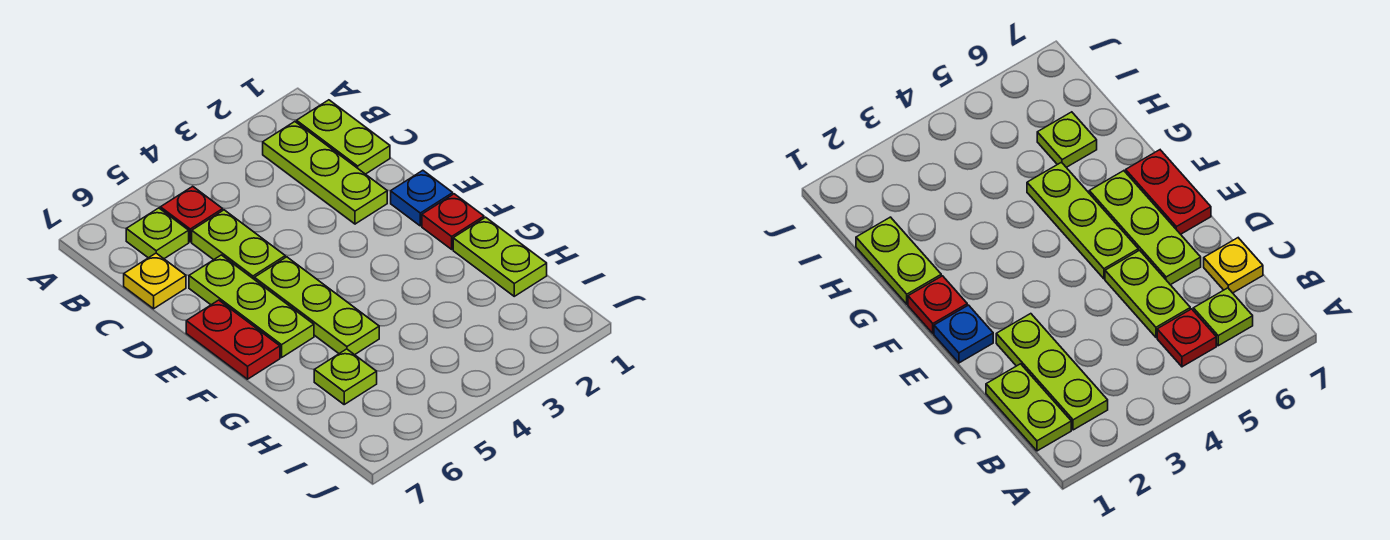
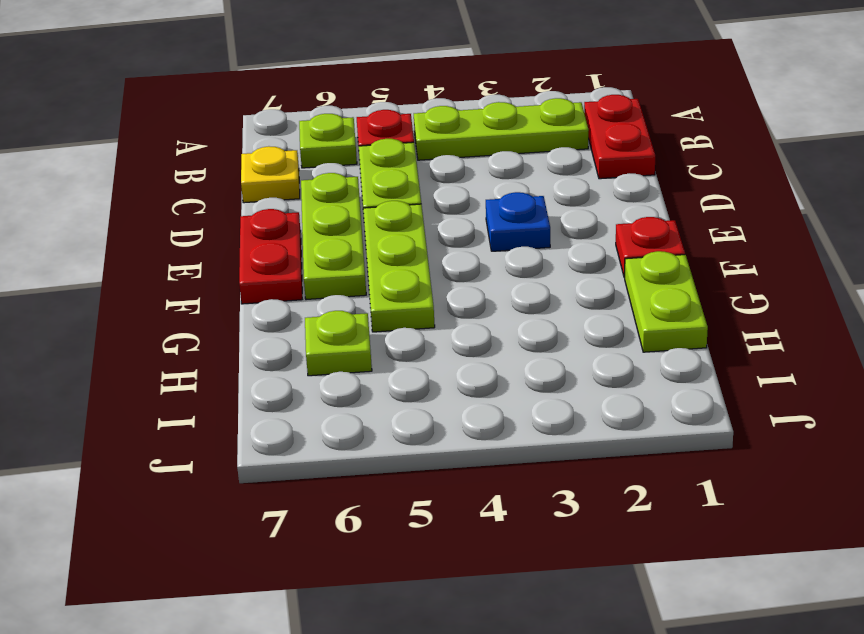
lime plate B1:C1 level 1 -> red plate B1:C1 level 1
lime plate B2:D2 level 1 -> lime plate B2:B4 level 1
blue plate E1 level 1 -> blue plate E3 level 1

